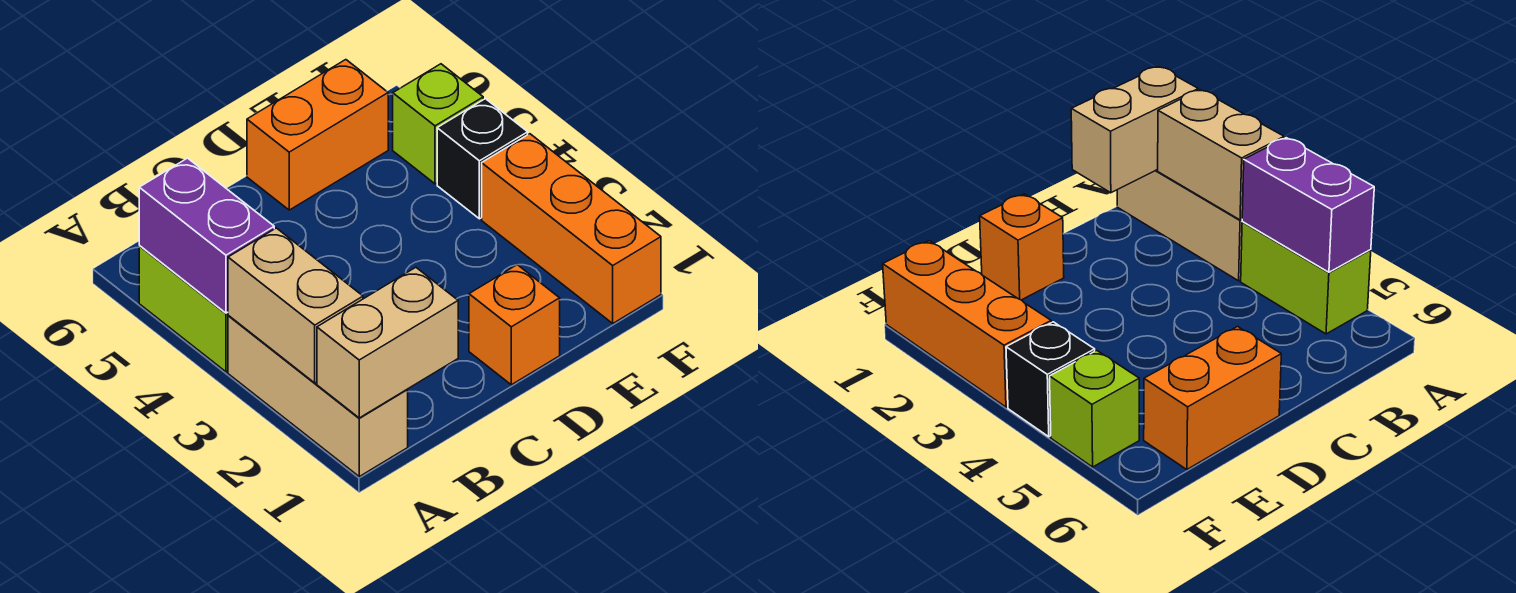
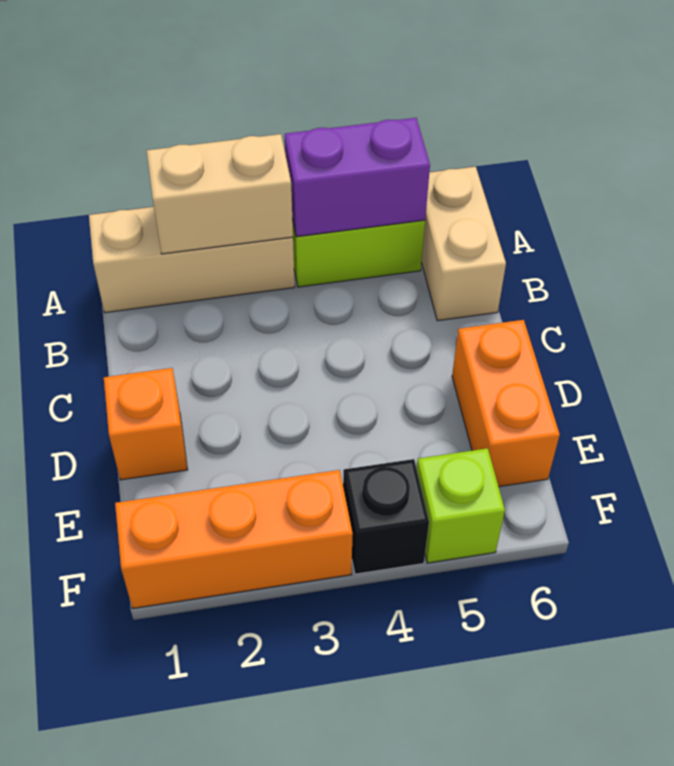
tan brick A1:B1 level 2 -> tan brick A6:B6 level 1

